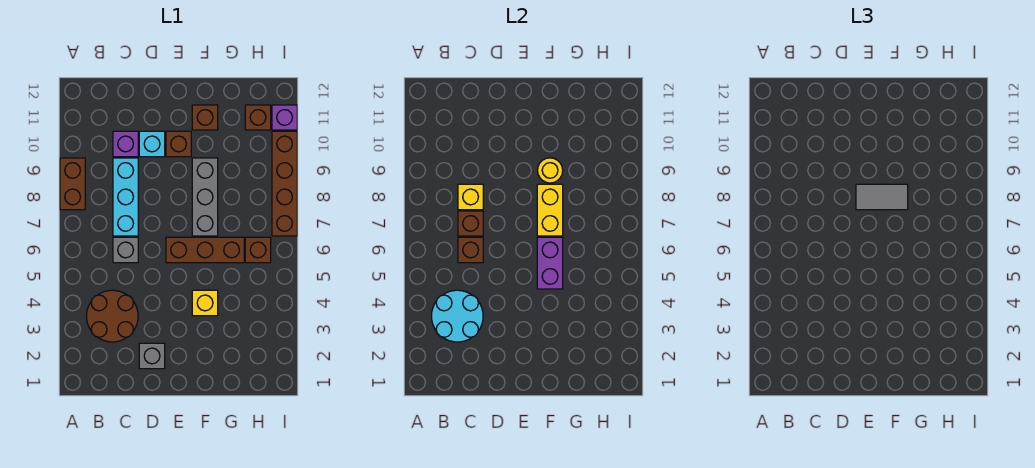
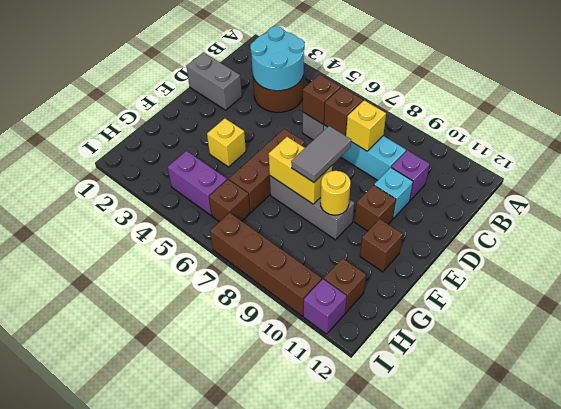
brown brick A8:A9 level 1 -> none
grey brick D2 level 1 -> grey brick D1:D2 level 1
purple brick F5:F6 level 2 -> purple brick H4:H5 level 1

